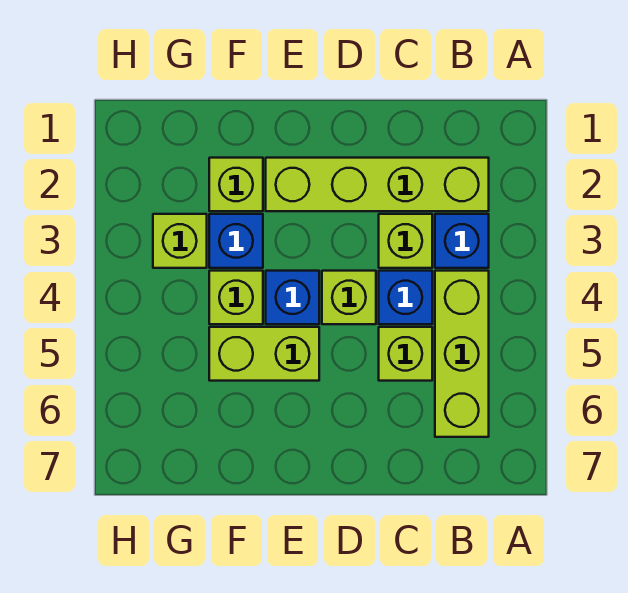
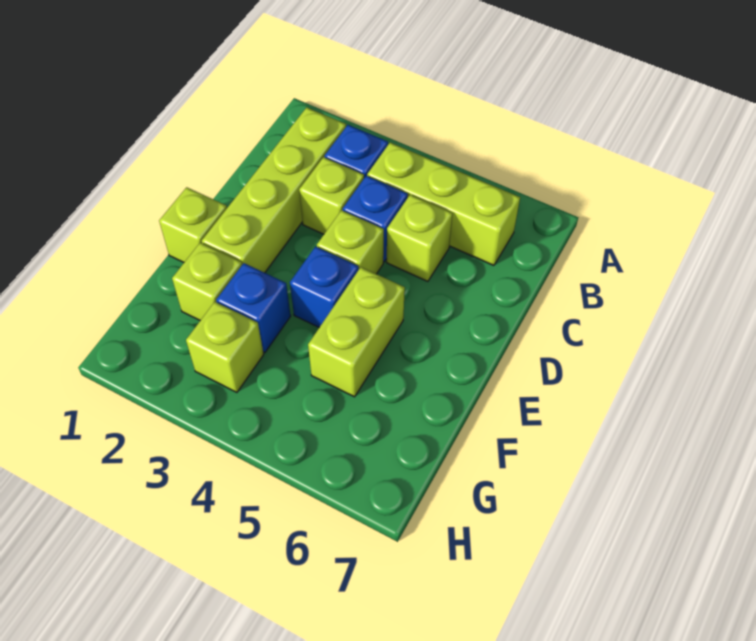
lime brick F4 level 1 -> lime brick E1 level 1

